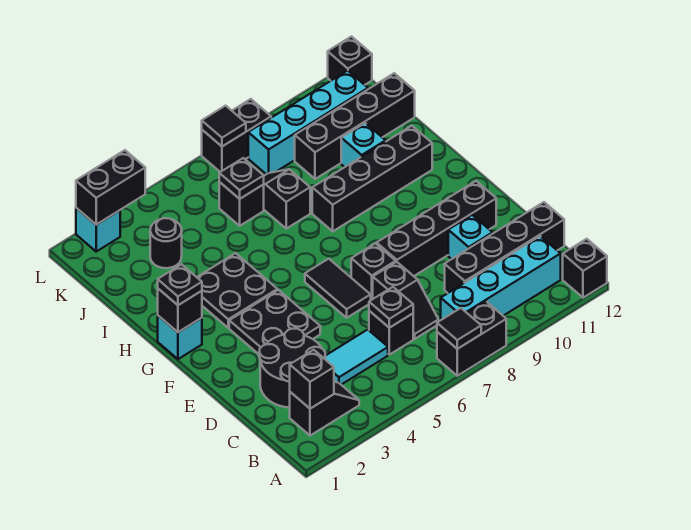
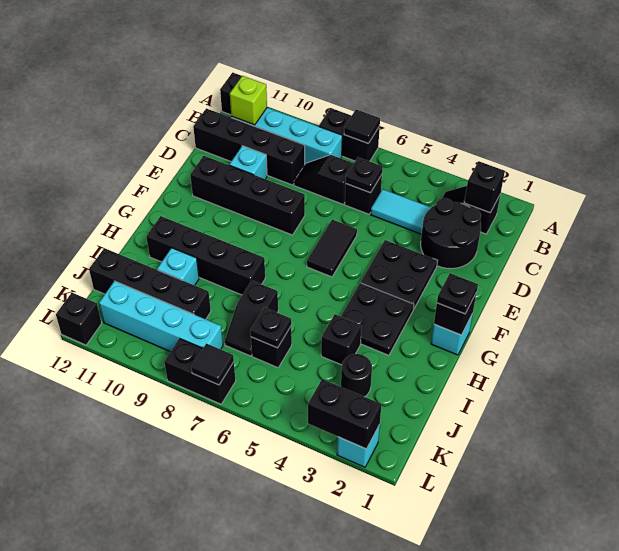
none -> lime brick B11 level 2
black slope C7:D7 level 1 top D -> black slope C7:C8 level 1 top 7
black brick E7 level 1 -> black brick I4 level 1

